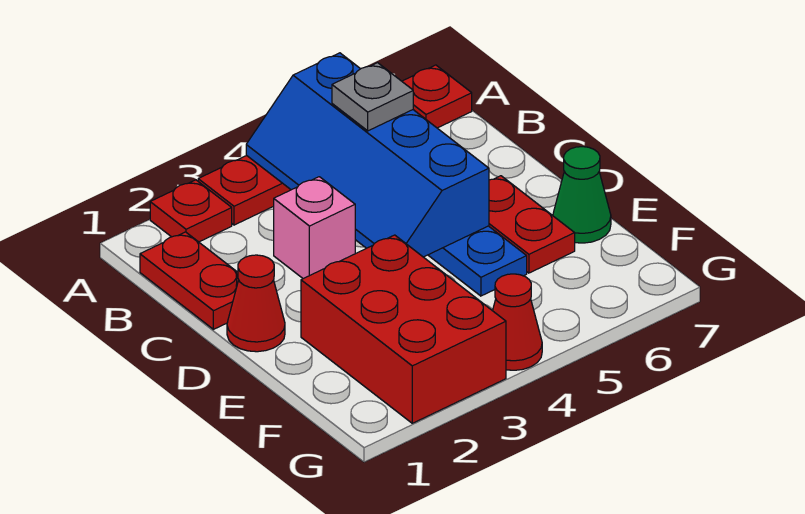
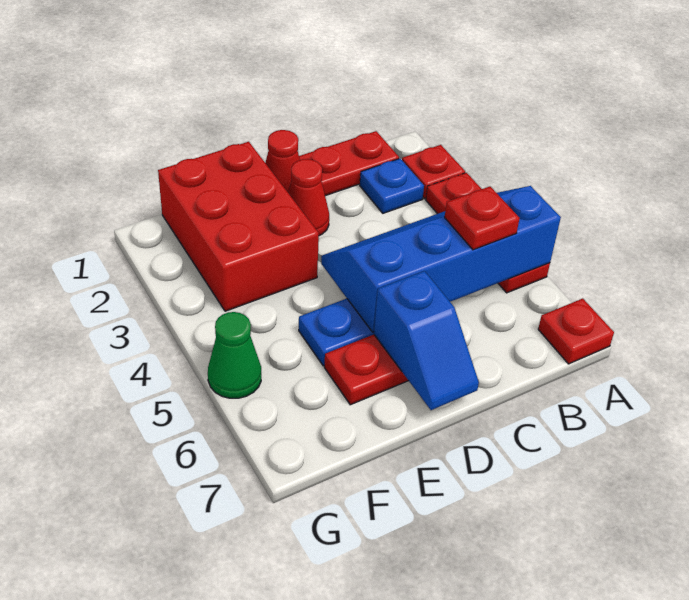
none -> blue plate B2 level 1
grey plate B5 level 3 -> red plate B5 level 3
pink brick C3 level 1 -> none
none -> blue slope D6:D7 level 2 top 6
red brick E2:G3 level 1 -> red brick E1:F3 level 1
green cone E7 level 1 -> green cone G5 level 1
red cone G4 level 1 -> red cone D2 level 1

